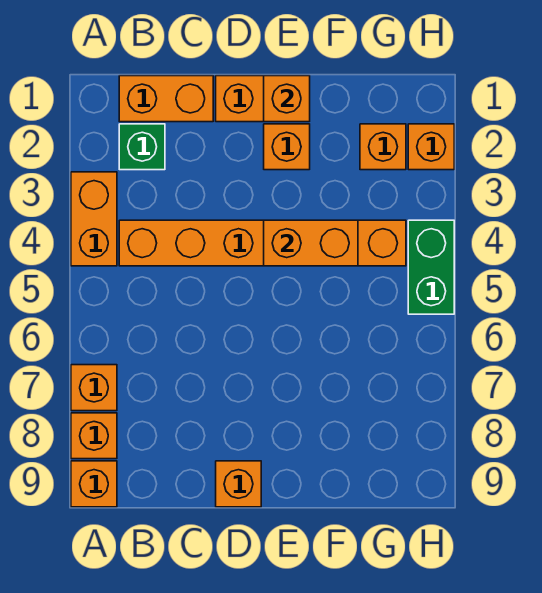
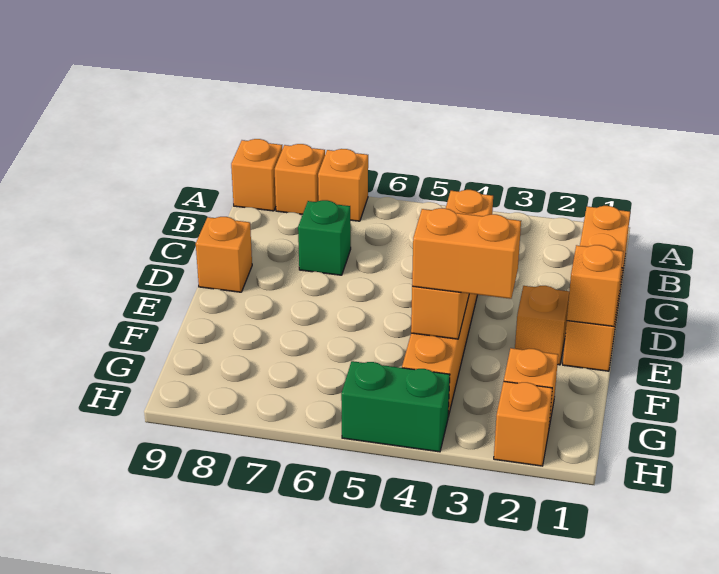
orange brick A3:A4 level 1 -> orange brick F3:F4 level 3
green brick B2 level 1 -> green brick C7 level 1

